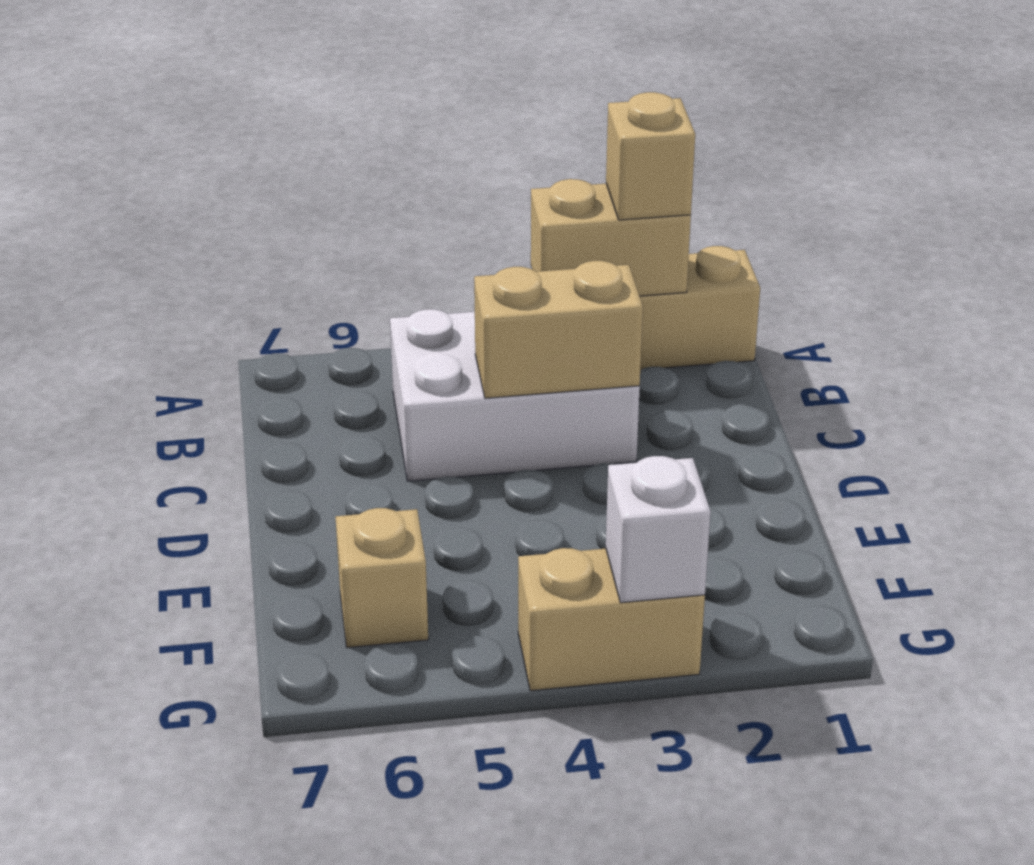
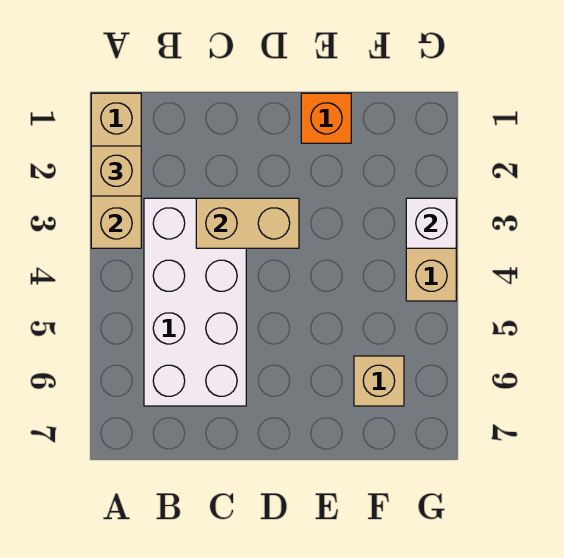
white brick B3:C5 level 1 -> white brick B3:C6 level 1
tan brick C3:C4 level 2 -> tan brick C3:D3 level 2
none -> orange brick E1 level 1

